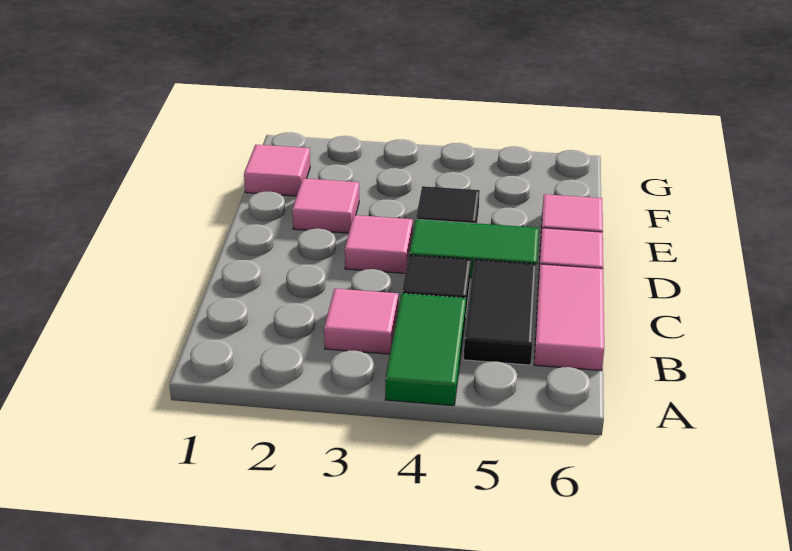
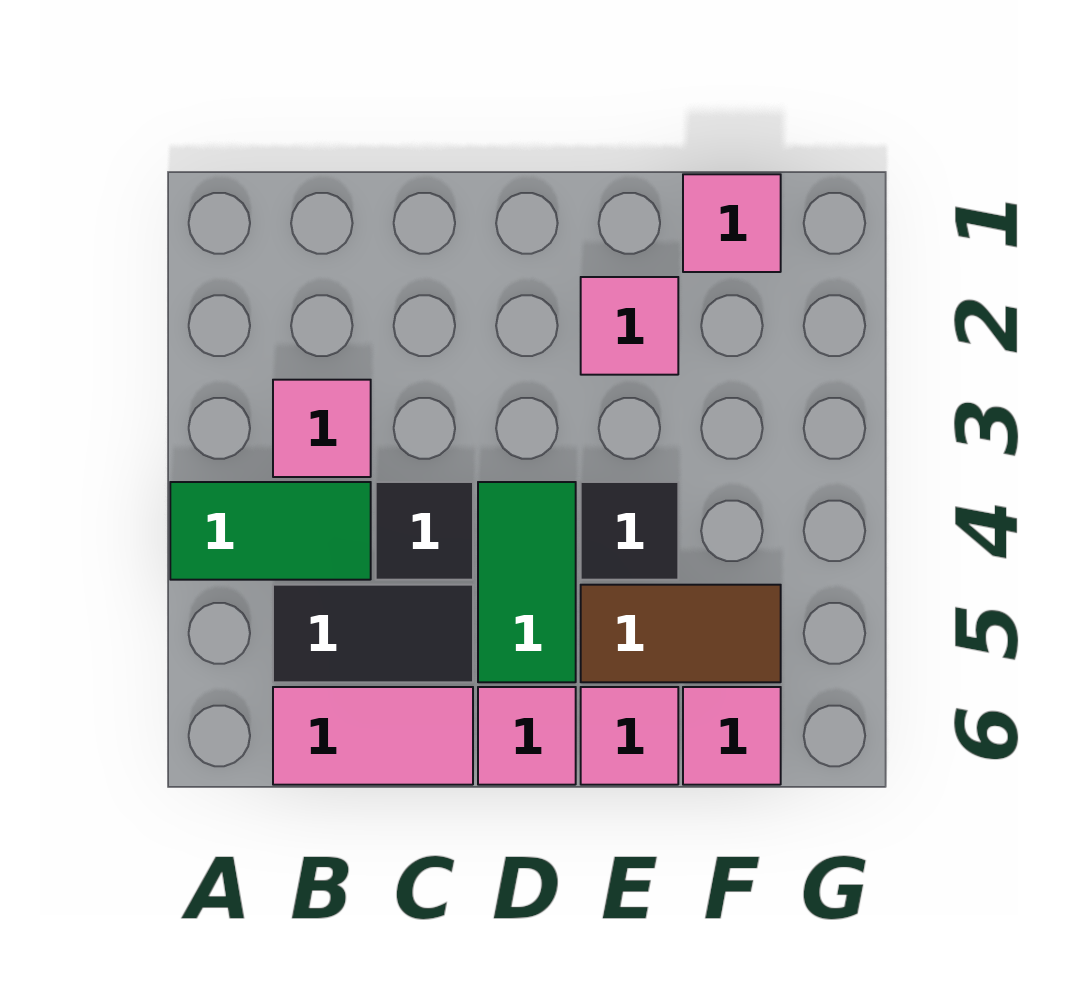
pink tile D3 level 1 -> pink tile F6 level 1
none -> brown tile E5:F5 level 1

